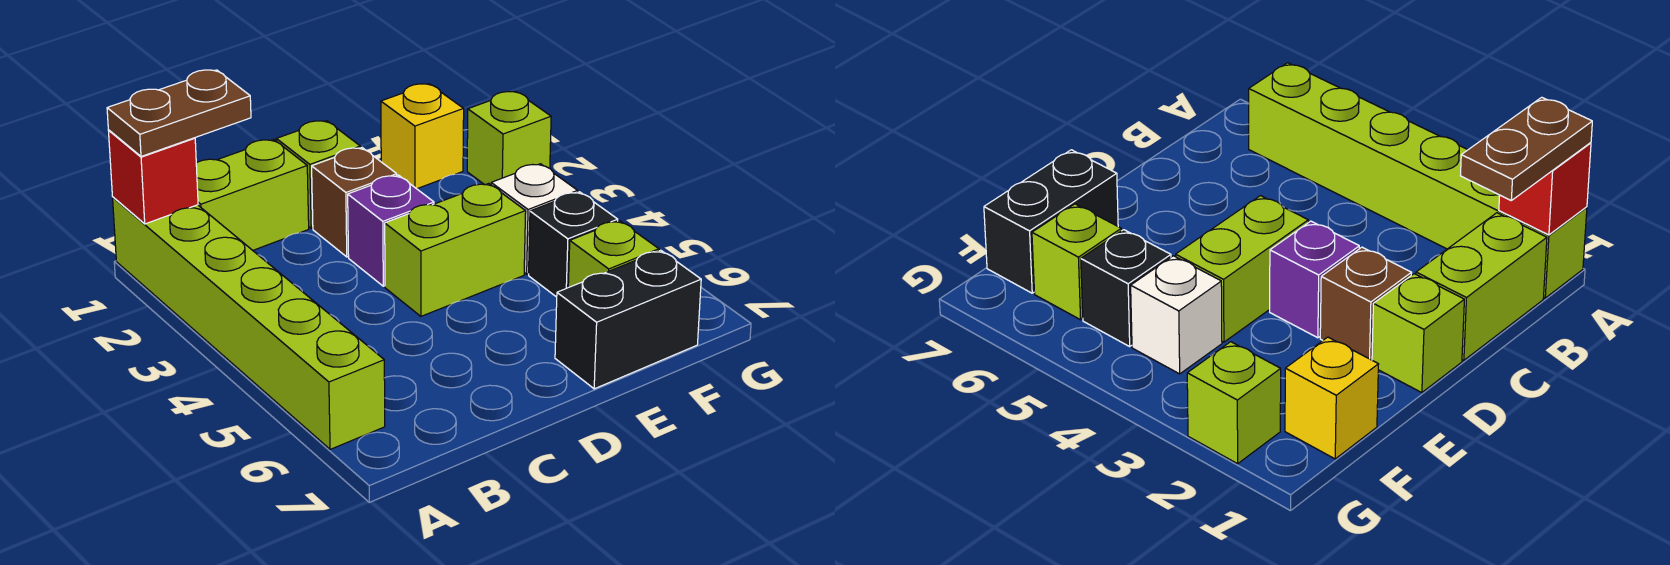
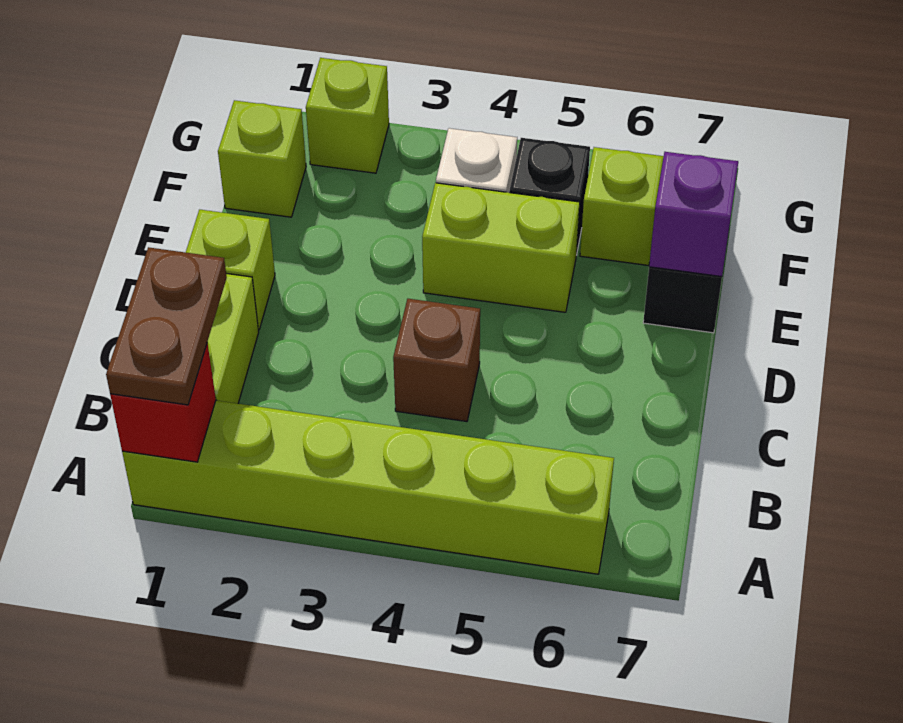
brown brick D2 level 1 -> brown brick C4 level 1
purple brick D3 level 1 -> purple brick E7 level 2
lime brick D4:E4 level 1 -> lime brick E4:E5 level 1
yellow brick F1 level 1 -> lime brick F1 level 1

